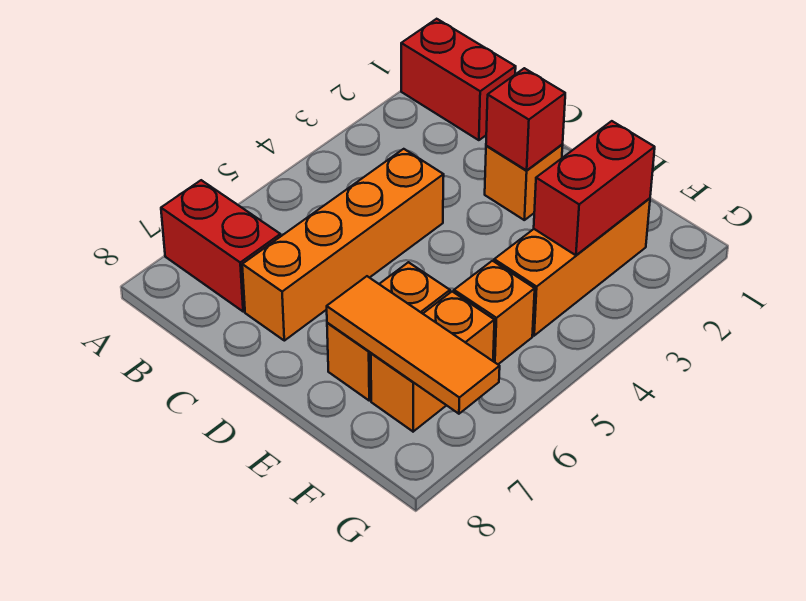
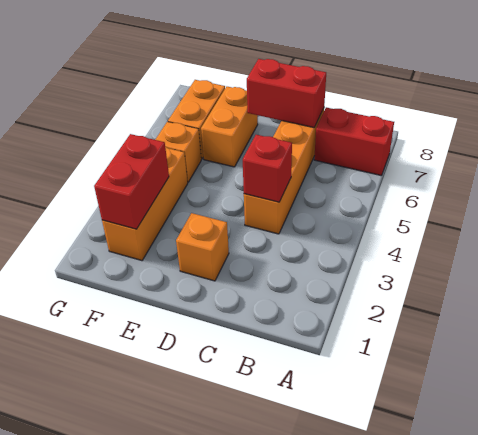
red brick A1:B1 level 1 -> red brick C7:D7 level 2
red brick D2 level 2 -> red brick C4 level 2
orange tile E7:G7 level 2 -> none

